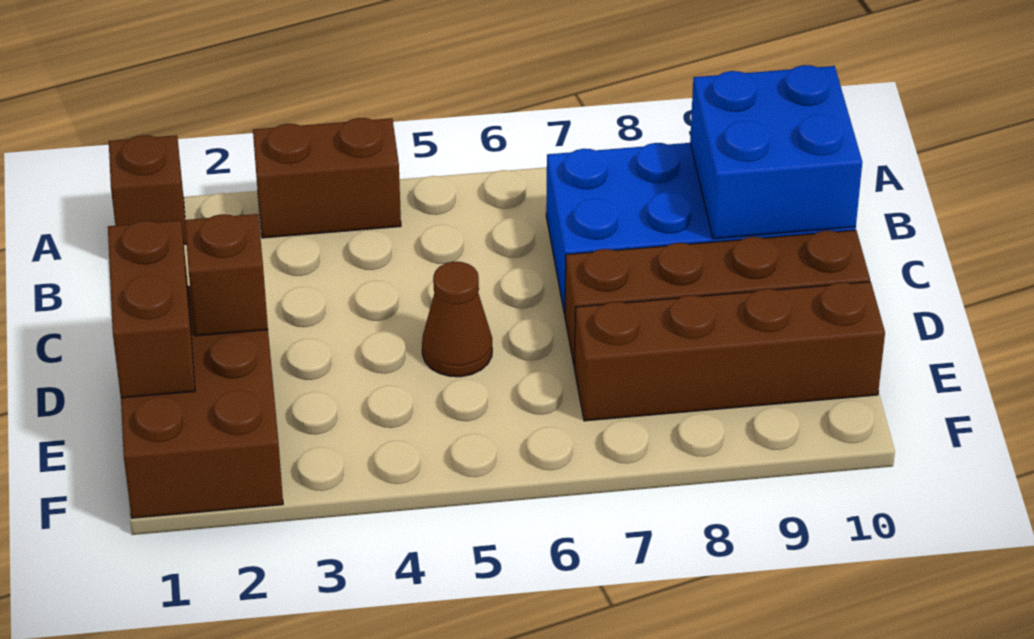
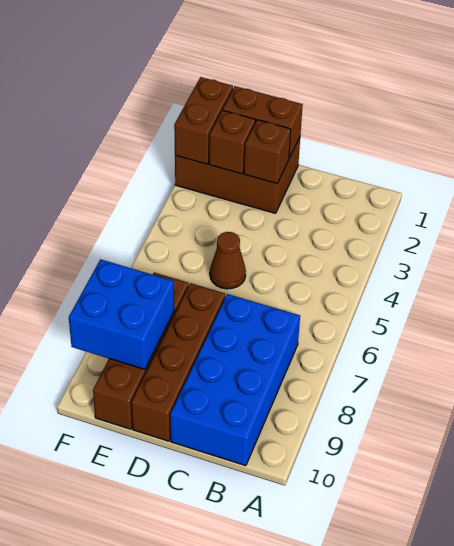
brown brick A1 level 1 -> brown brick E2 level 2
brown brick A3:A4 level 1 -> brown brick F1:F2 level 2
blue brick B9:C10 level 2 -> blue brick E8:F9 level 2

